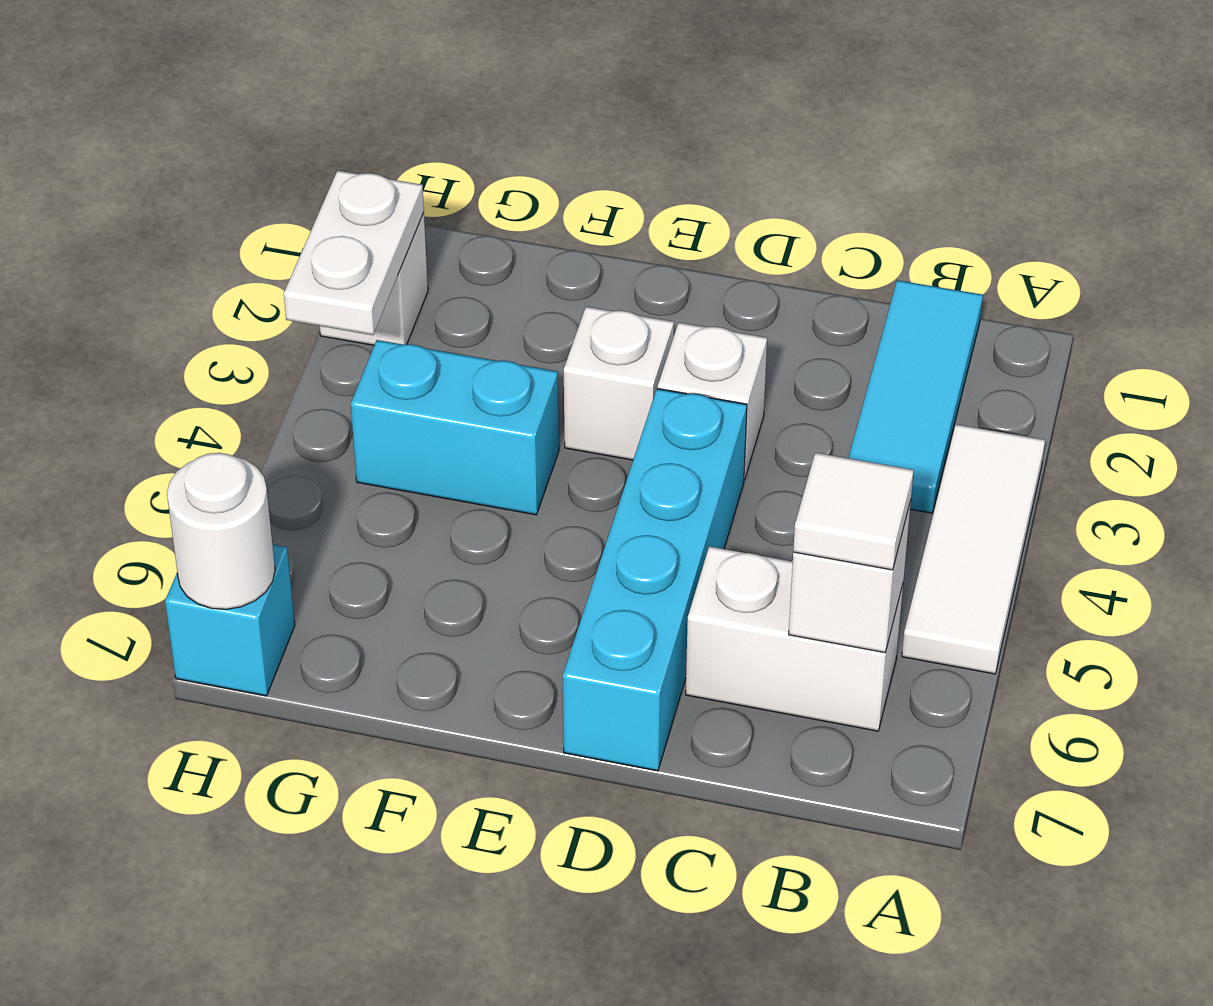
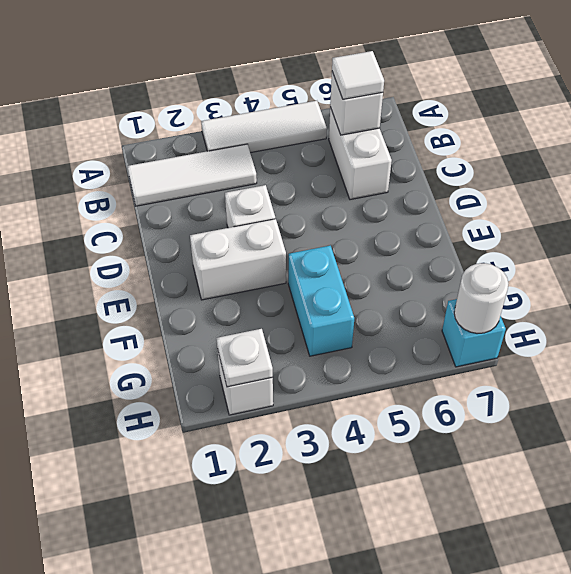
cyan tile B1:B3 level 1 -> white tile B1:B3 level 1
cyan brick D4:D7 level 1 -> none
white brick E3 level 1 -> white brick E2:E3 level 1
white plate H2:H3 level 2 -> white plate H2 level 2

